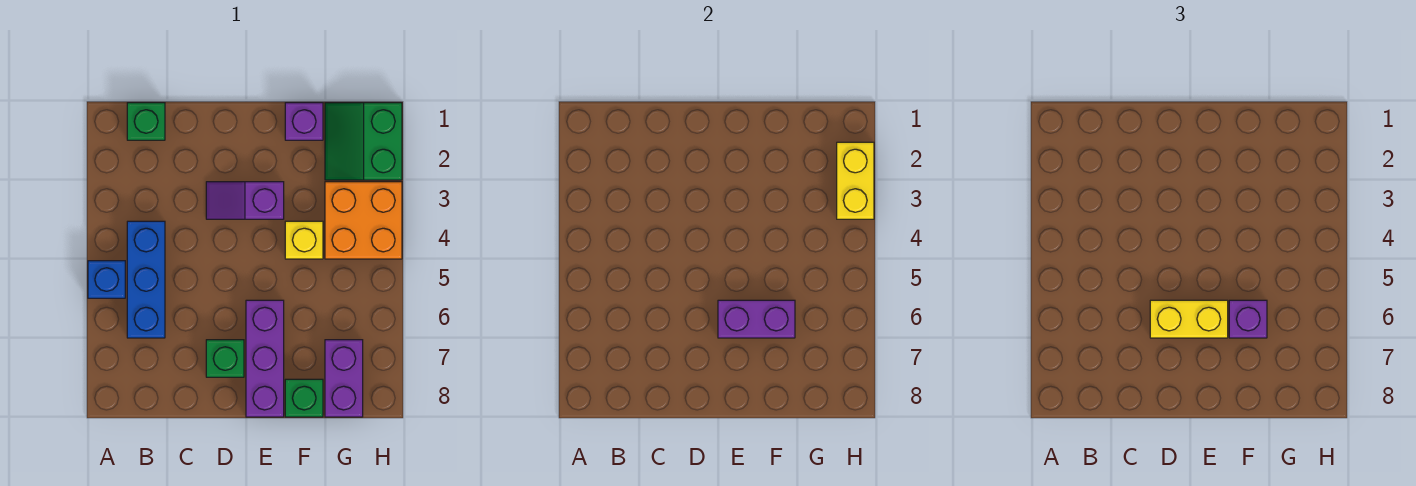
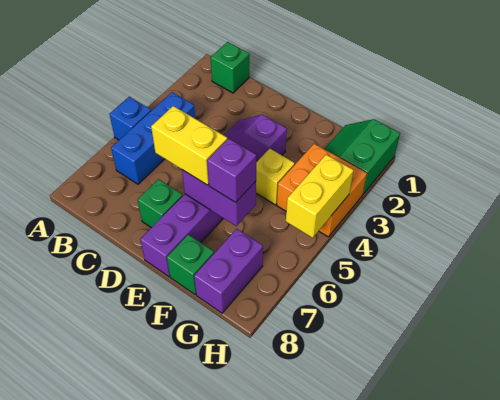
purple brick F1 level 1 -> none
yellow brick H2:H3 level 2 -> yellow brick H4:H5 level 2

